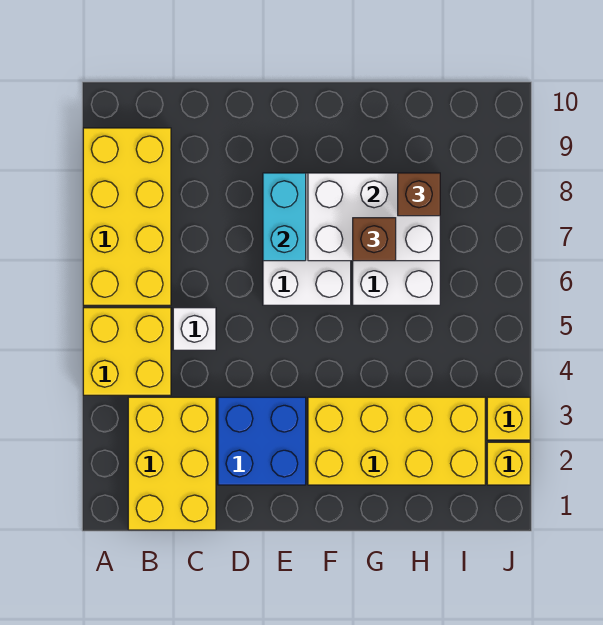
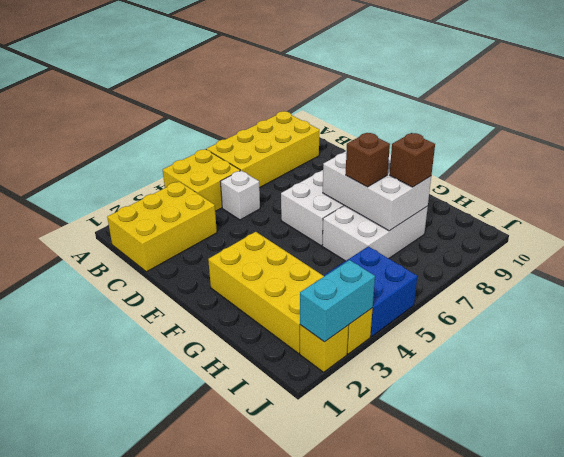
blue brick D2:E3 level 1 -> blue brick I4:J5 level 1
cyan brick E7:E8 level 2 -> cyan brick J2:J3 level 2

